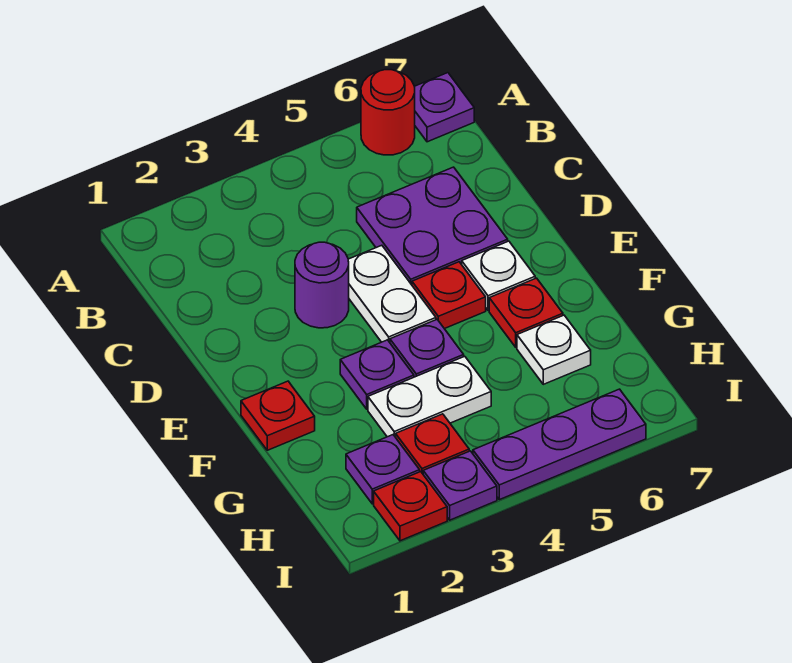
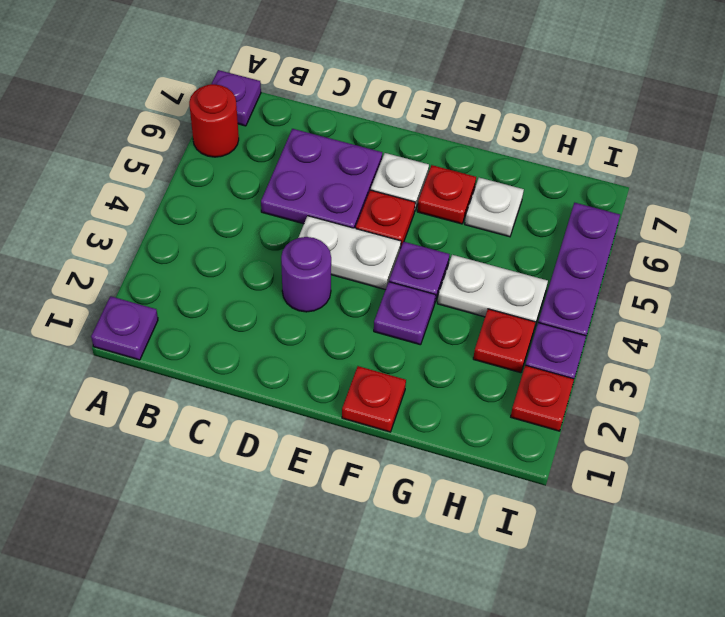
white plate G3:G4 level 1 -> white plate G4:H4 level 1
purple plate H2 level 1 -> purple plate A1 level 1

